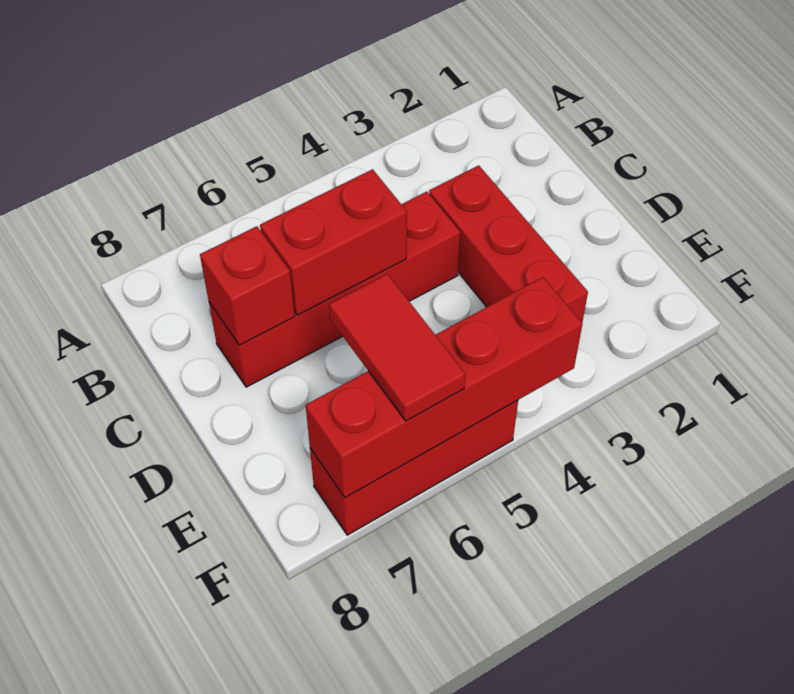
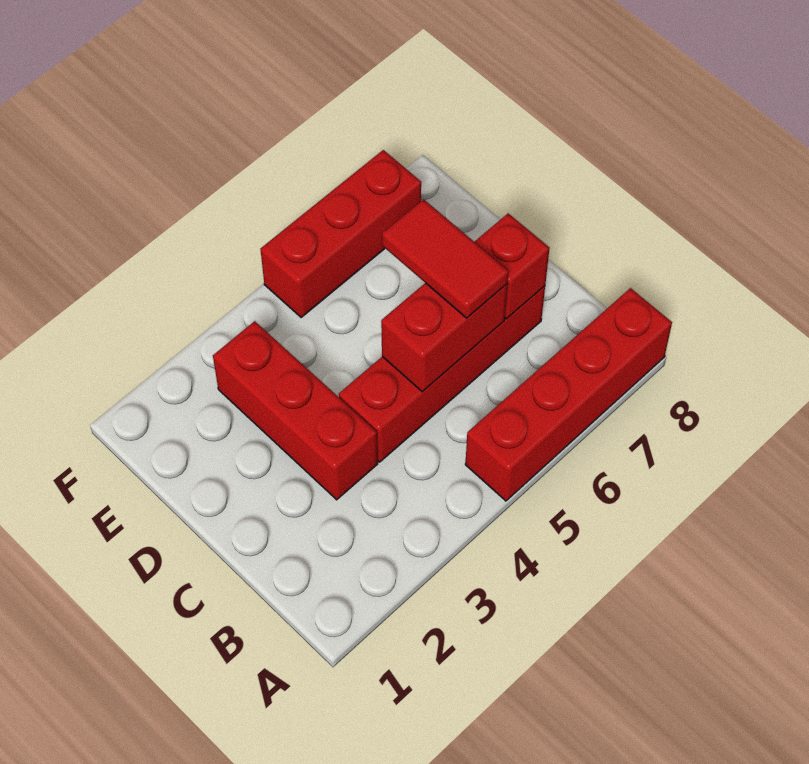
red tile E6:F6 level 3 -> red tile C6:D6 level 3
red brick F4:F7 level 2 -> red brick A5:A8 level 1

